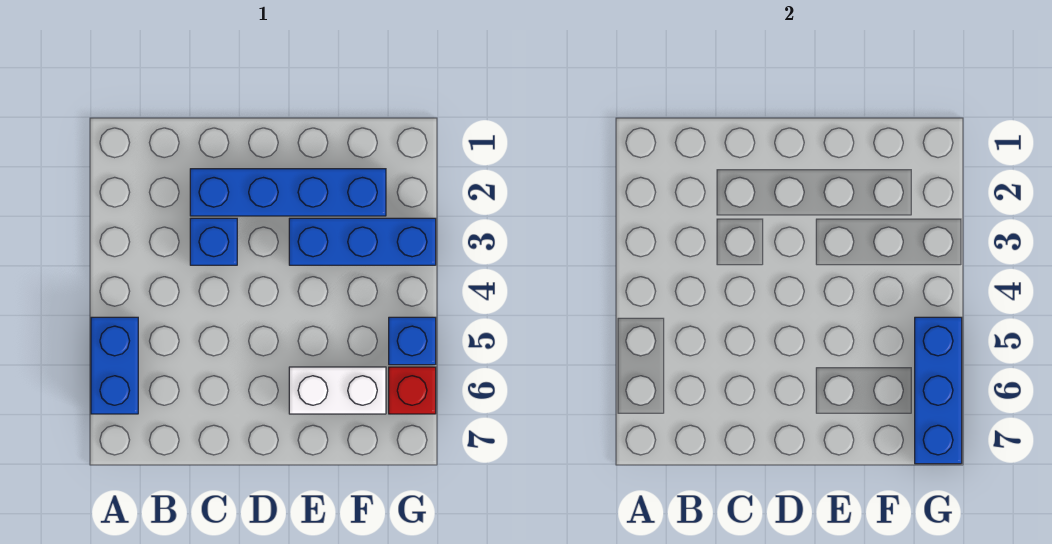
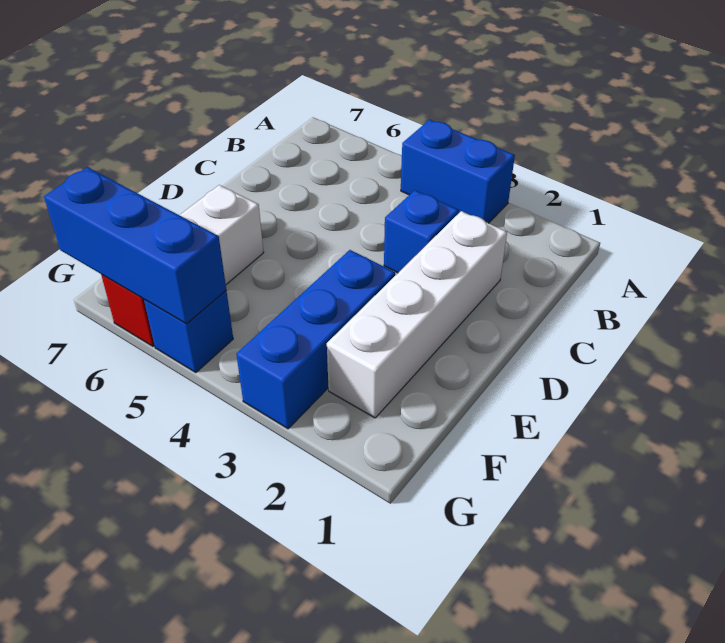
blue brick A5:A6 level 1 -> blue brick A3:A4 level 1
blue brick C2:F2 level 1 -> white brick C2:F2 level 1

